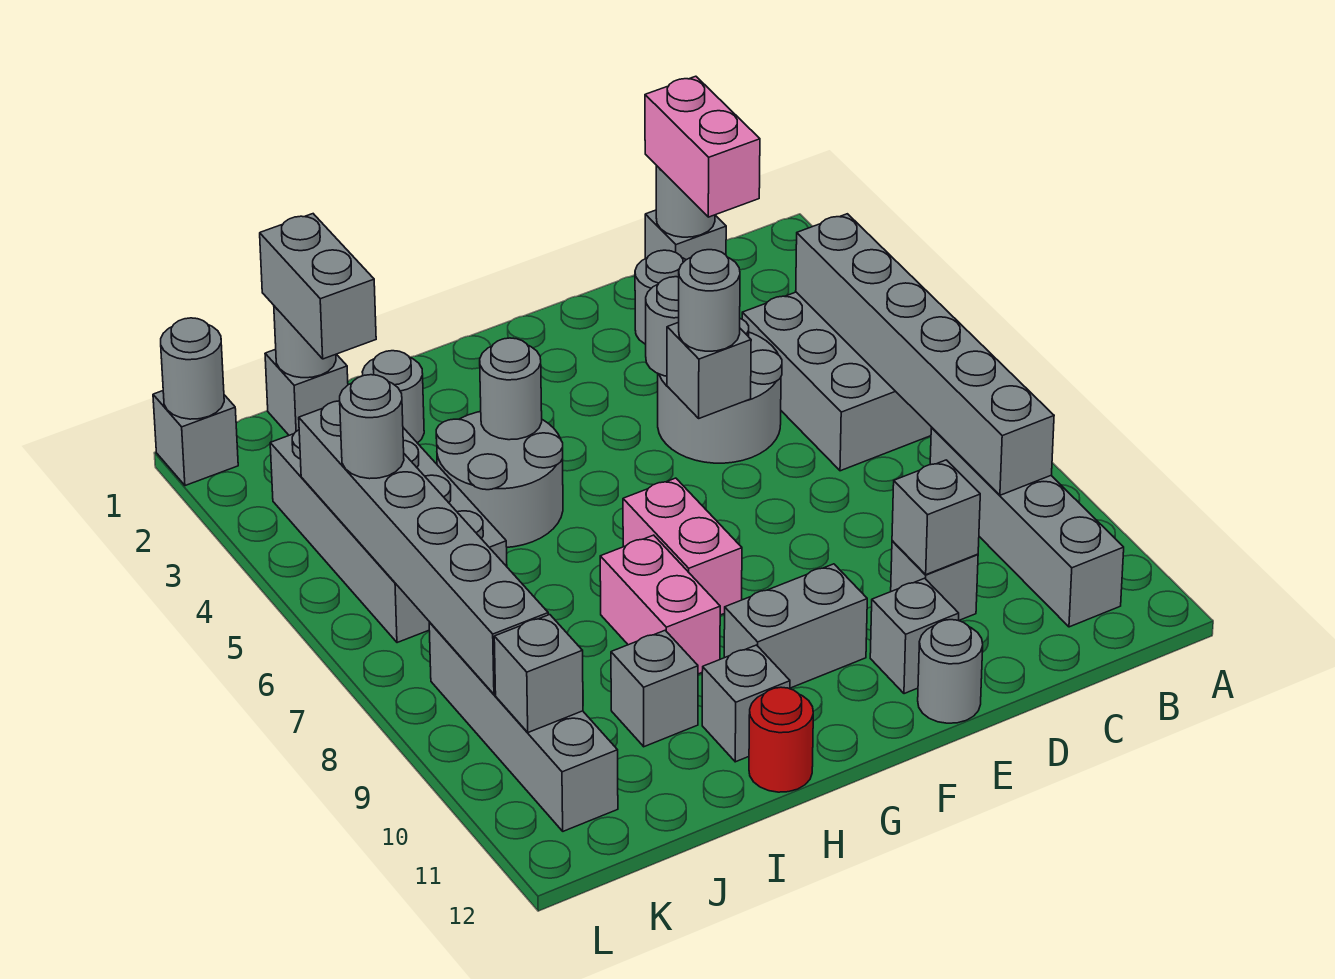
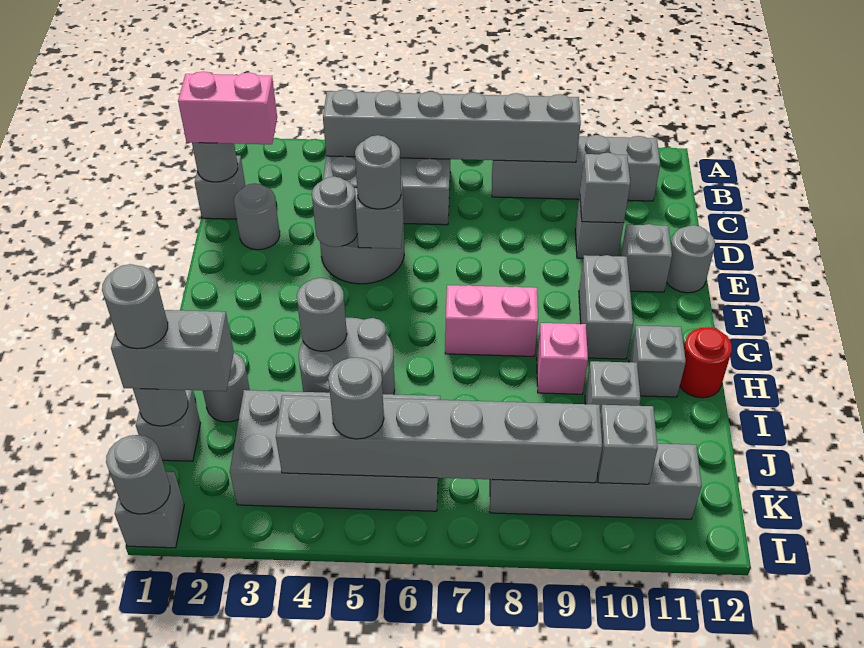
pink brick H8:H9 level 1 -> pink brick H9 level 1
none -> grey round brick J1 level 4

